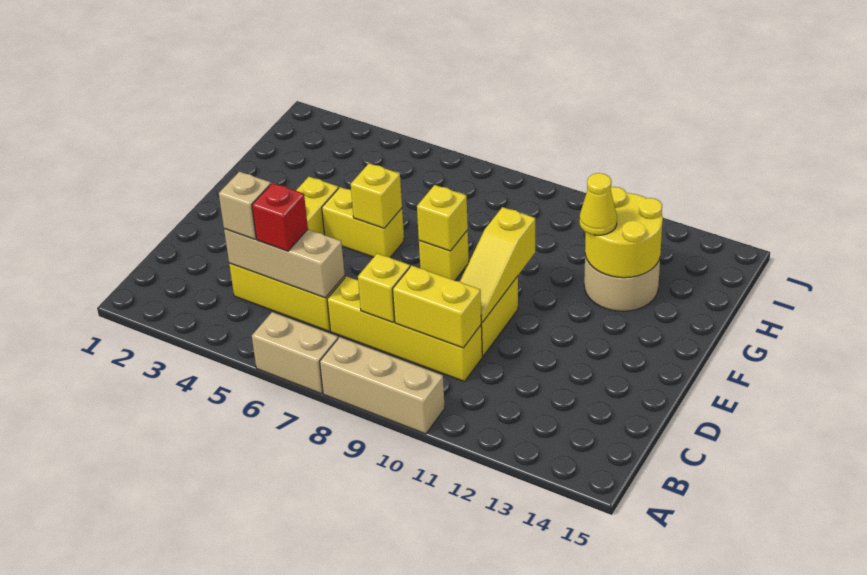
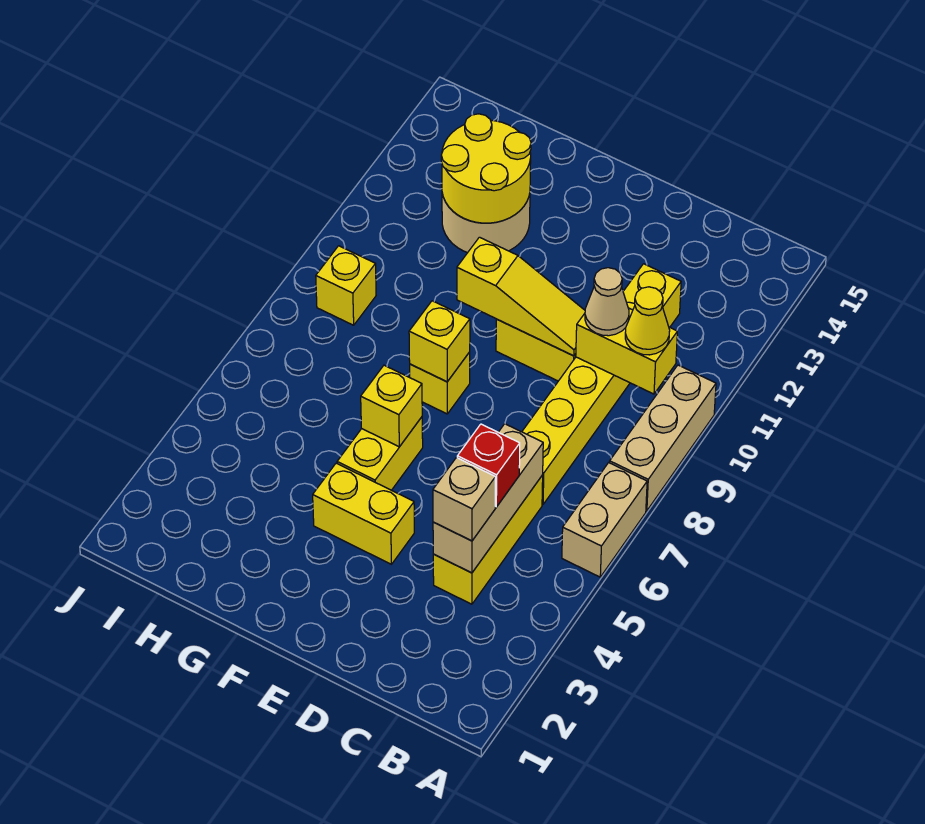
yellow brick C7:C10 level 1 -> yellow brick C7:C12 level 1
yellow brick C8 level 2 -> yellow brick I9 level 1
yellow brick C9:C10 level 2 -> yellow brick B10:C10 level 2
none -> tan cone C10 level 3
yellow cone G12 level 3 -> yellow cone B10 level 3

